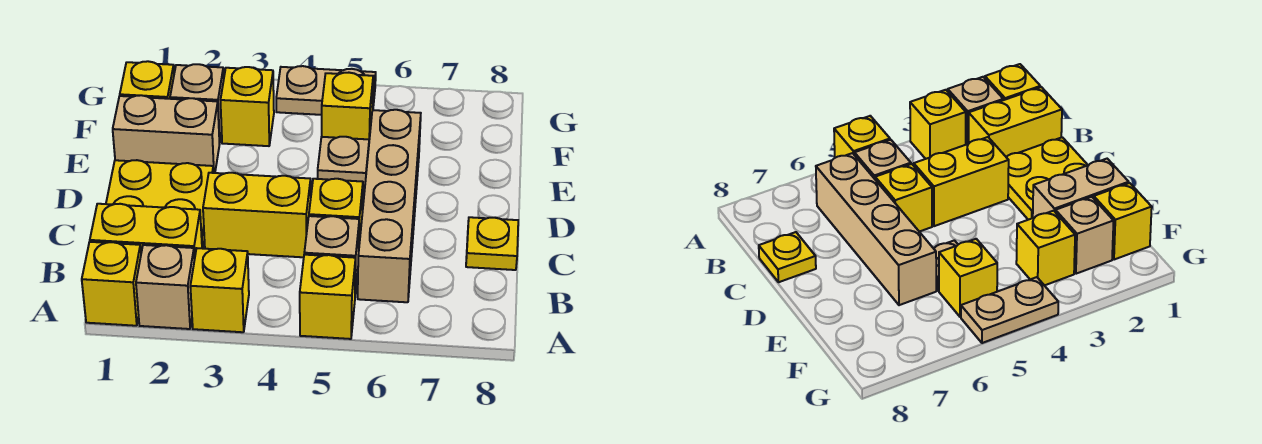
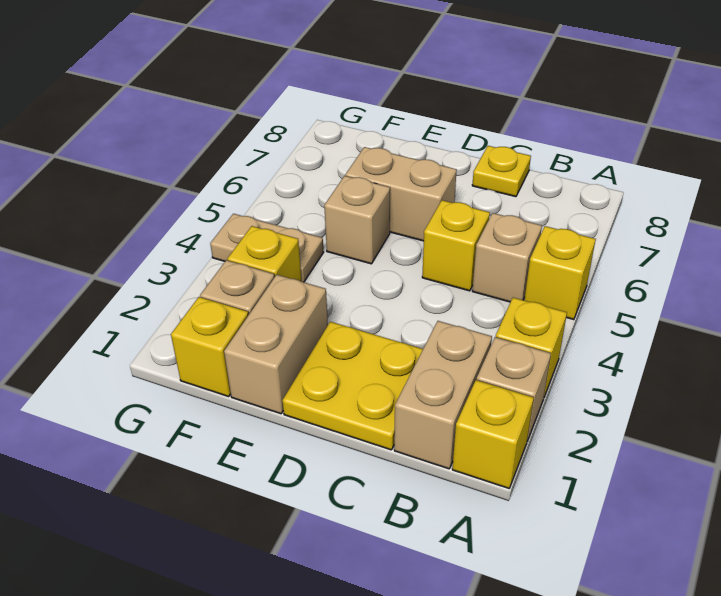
yellow brick B1:B2 level 1 -> tan brick B1:B2 level 1
tan brick B6:E6 level 1 -> tan brick D6:E6 level 1
yellow brick C3:C4 level 1 -> none
tan plate E5 level 1 -> tan brick E5 level 1
yellow brick F5 level 1 -> none
tan plate G4:G5 level 1 -> tan plate F4:G4 level 1

